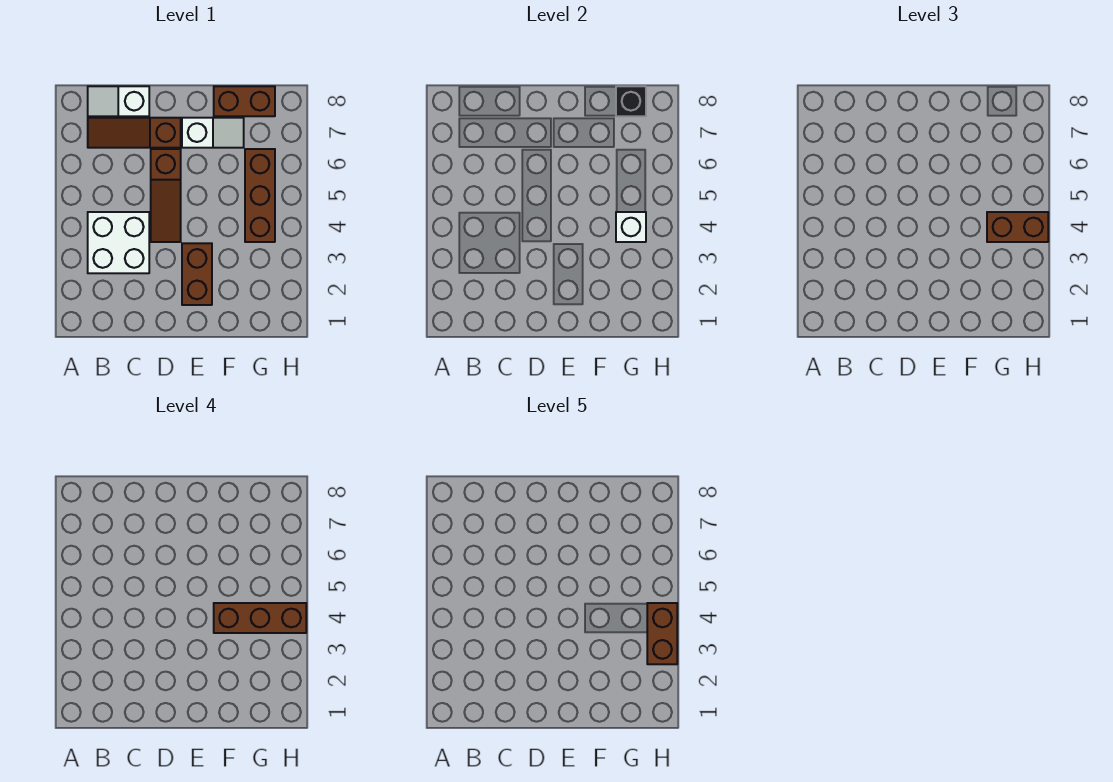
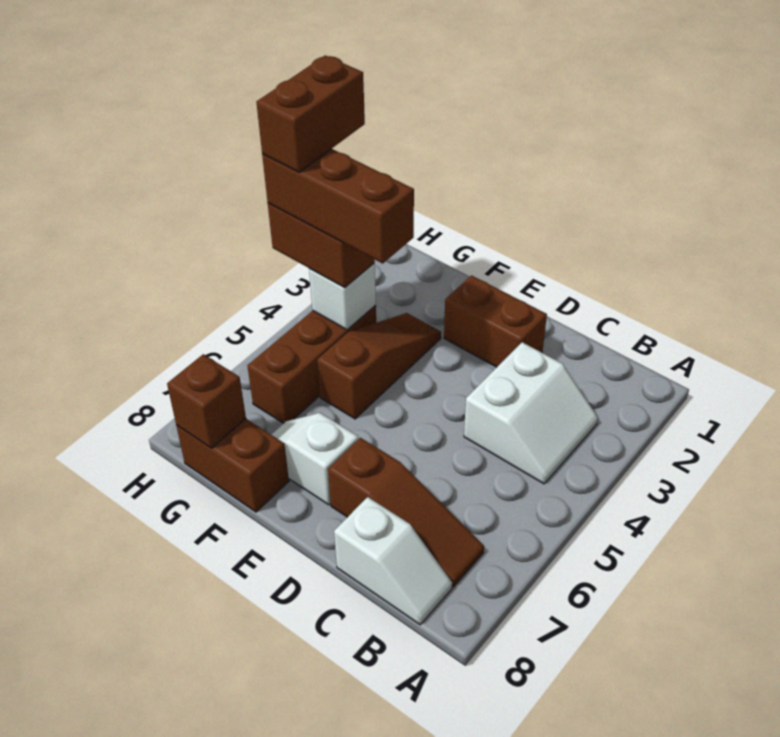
white brick B3:C4 level 1 -> white slope B3:C4 level 1 top C
brown slope D4:D6 level 1 top 6 -> brown slope F3:F5 level 1 top 5
brown brick E2:E3 level 1 -> brown brick D2:E2 level 1
black brick G8 level 2 -> brown brick G8 level 2

